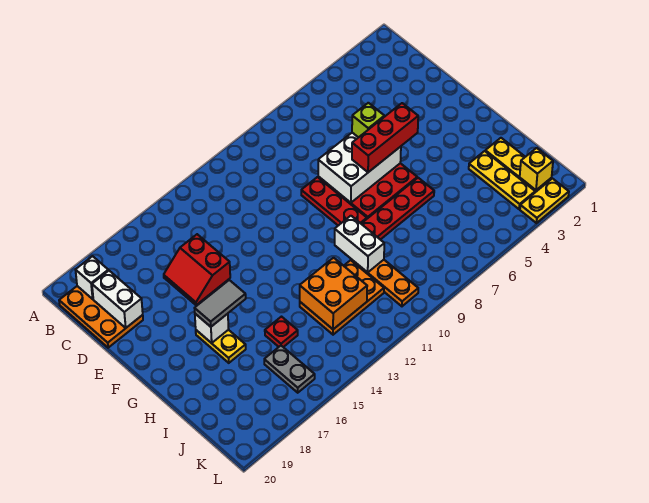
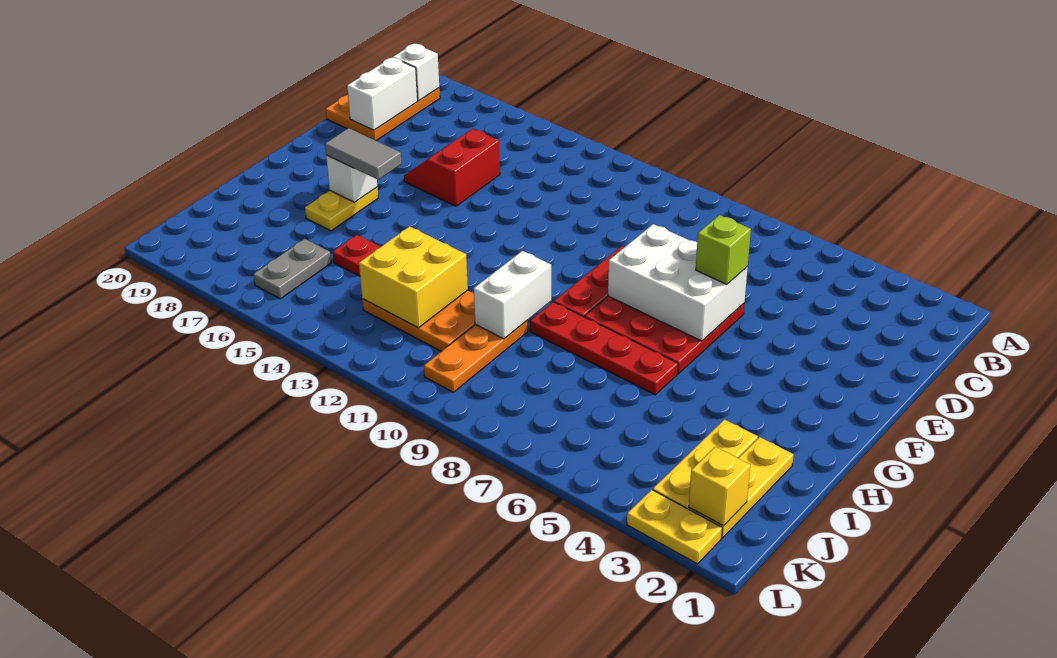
red brick F5:F7 level 3 -> none
orange brick I12:J13 level 2 -> yellow brick I12:J13 level 2

